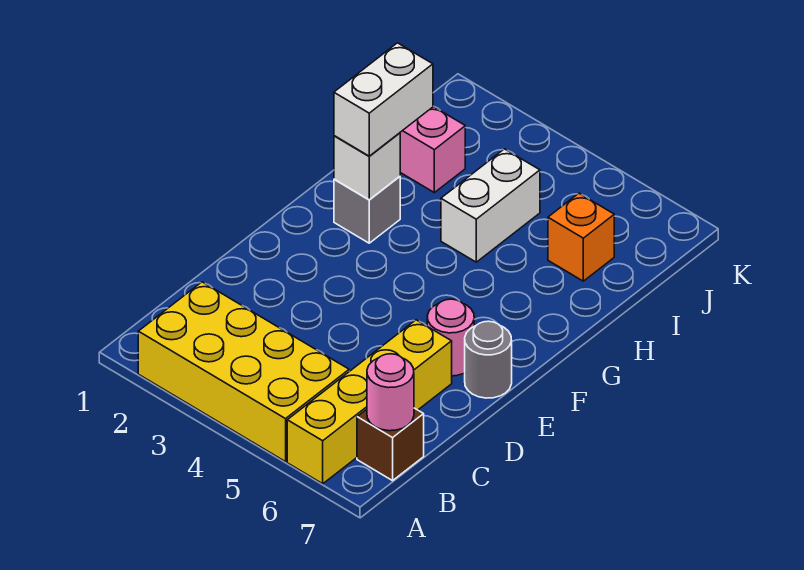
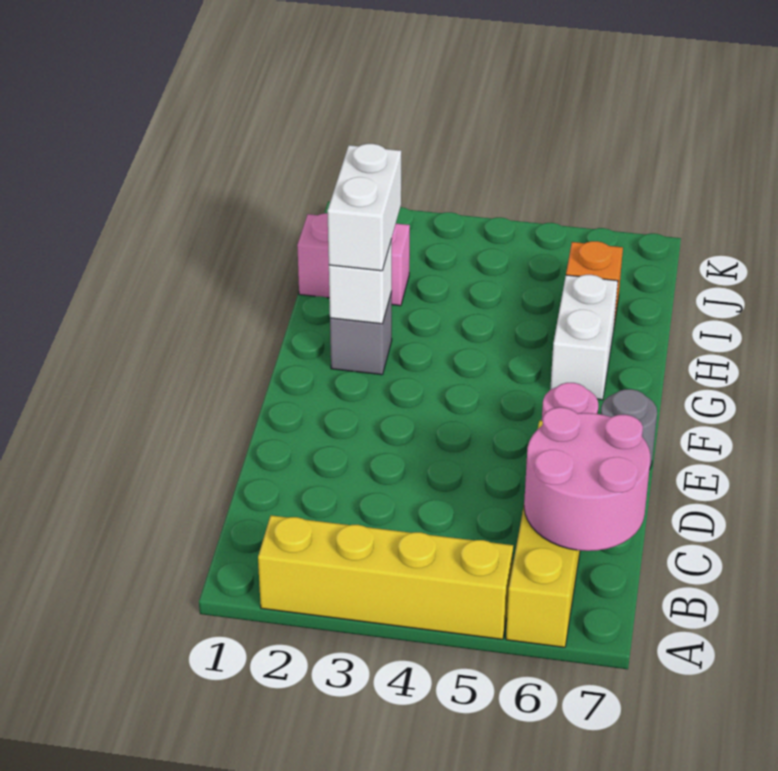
yellow brick A2:B5 level 1 -> yellow brick A2:A5 level 1
brown brick B7 level 1 -> none
pink round brick B7 level 2 -> pink round brick B6:C7 level 2
white brick H4:I4 level 1 -> white brick G6:H6 level 1

